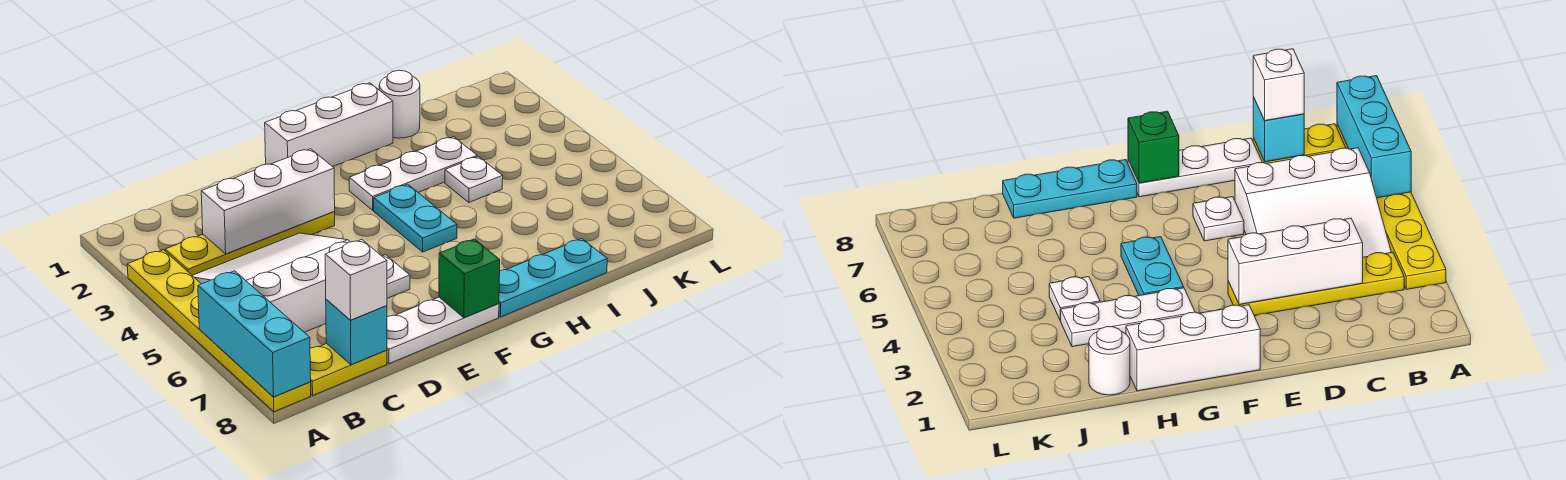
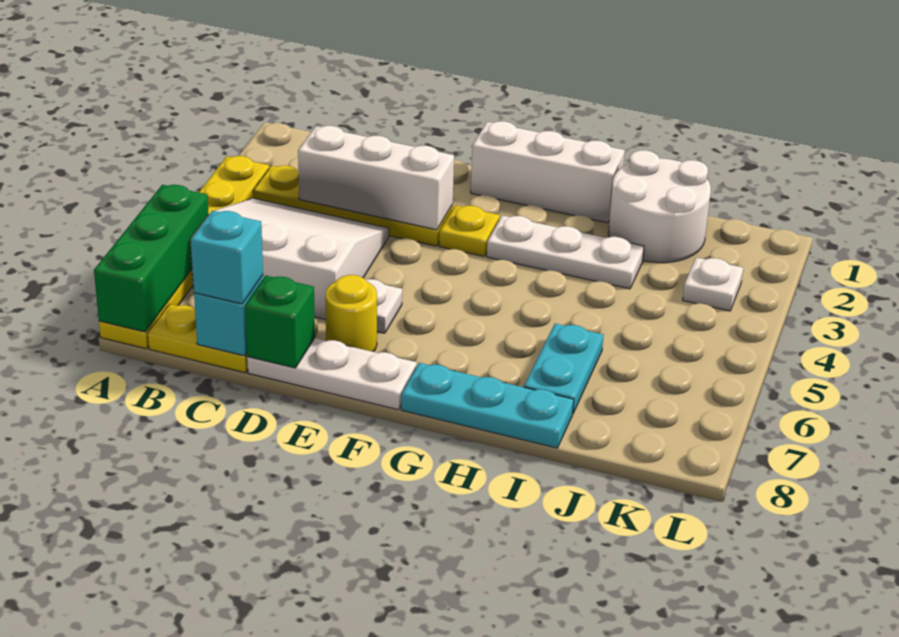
cyan brick A6:A8 level 2 -> green brick A6:A8 level 2
white brick C8 level 3 -> cyan brick C8 level 3
none -> yellow round brick E7 level 1
none -> yellow plate F3 level 1
green brick F8 level 2 -> green brick D8 level 2
cyan plate G4:G5 level 1 -> cyan plate I6:I7 level 1
white round brick I1 level 1 -> white round brick I1:J2 level 1
white plate I4 level 1 -> white plate K3 level 1

